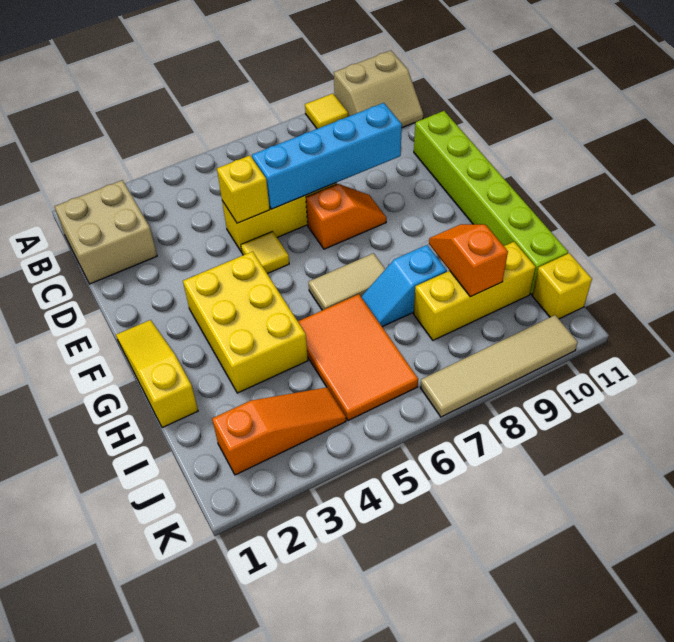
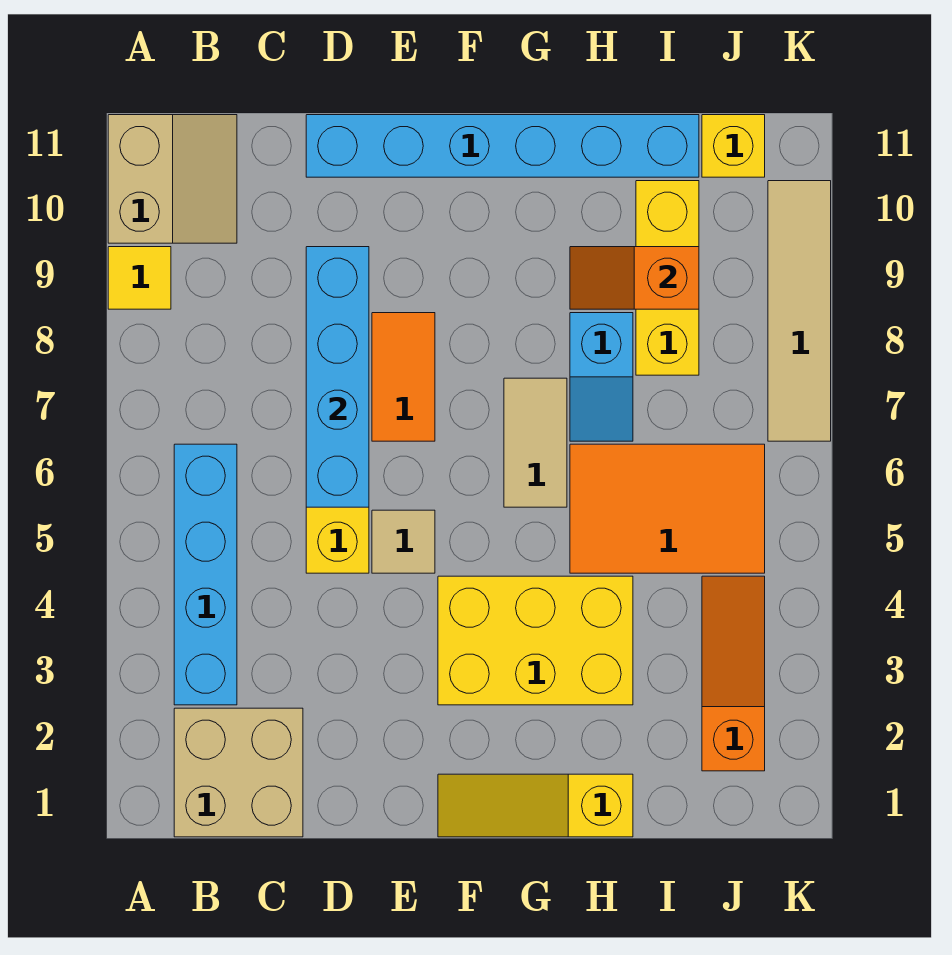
none -> cyan brick B3:B6 level 1
yellow brick D5 level 2 -> none
lime brick D11:I11 level 1 -> cyan brick D11:I11 level 1
yellow tile E5 level 1 -> tan tile E5 level 1
orange slope E7:E8 level 1 top 7 -> orange tile E7:E8 level 1

